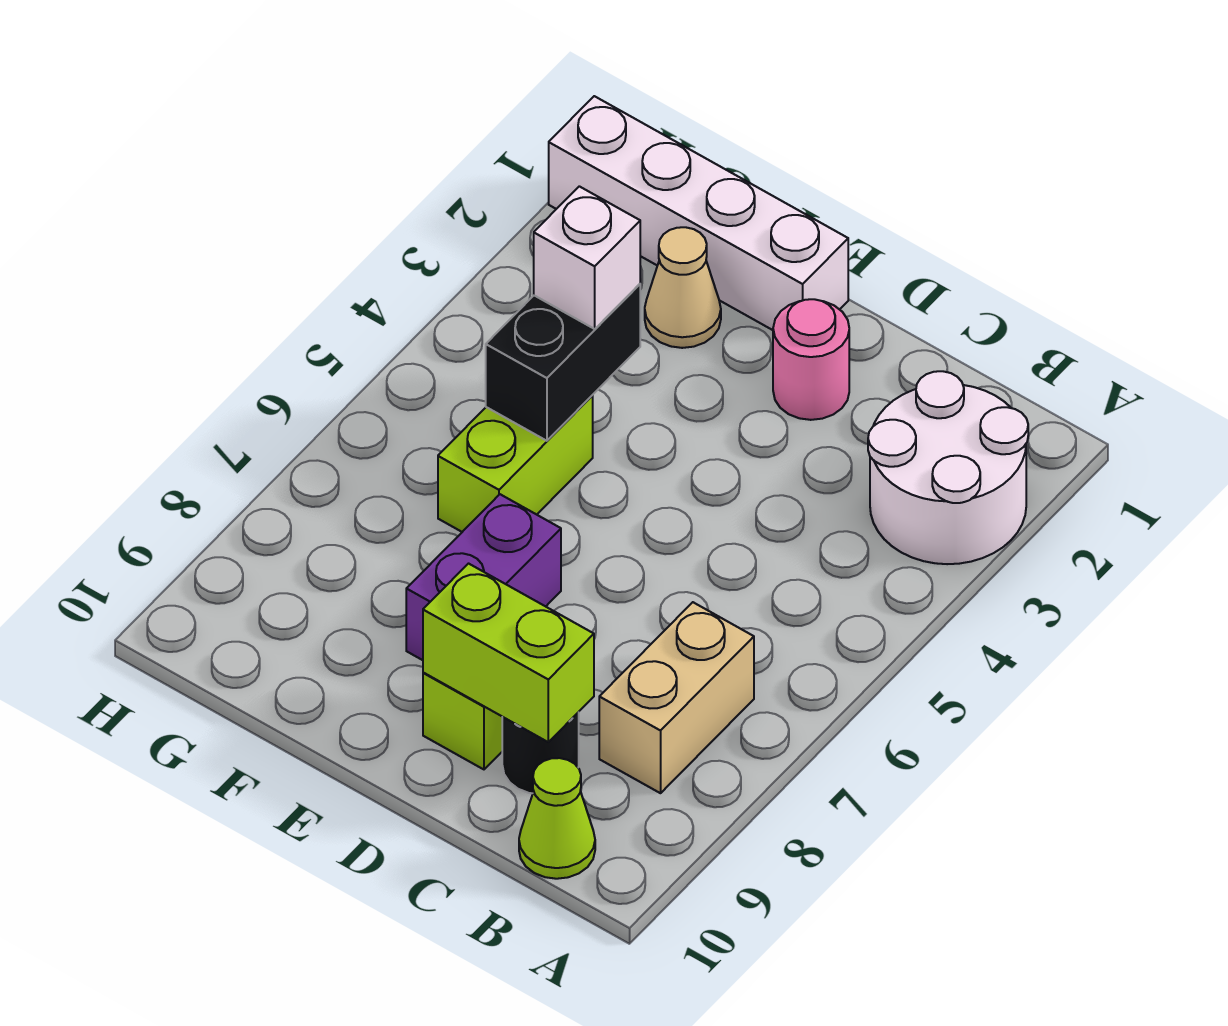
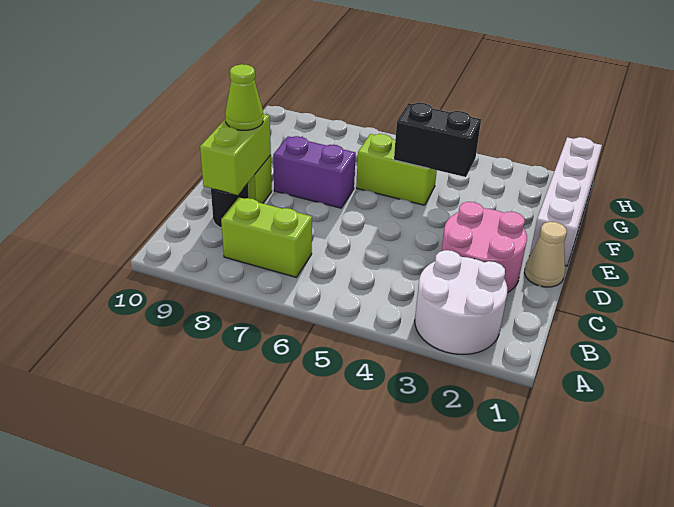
tan brick B7:B8 level 1 -> lime brick B7:B8 level 1
lime cone B10 level 1 -> lime cone D9 level 3
pink round brick D2 level 1 -> pink round brick C2:D3 level 1
tan cone F2 level 1 -> tan cone D1 level 1
white brick F4 level 3 -> none

